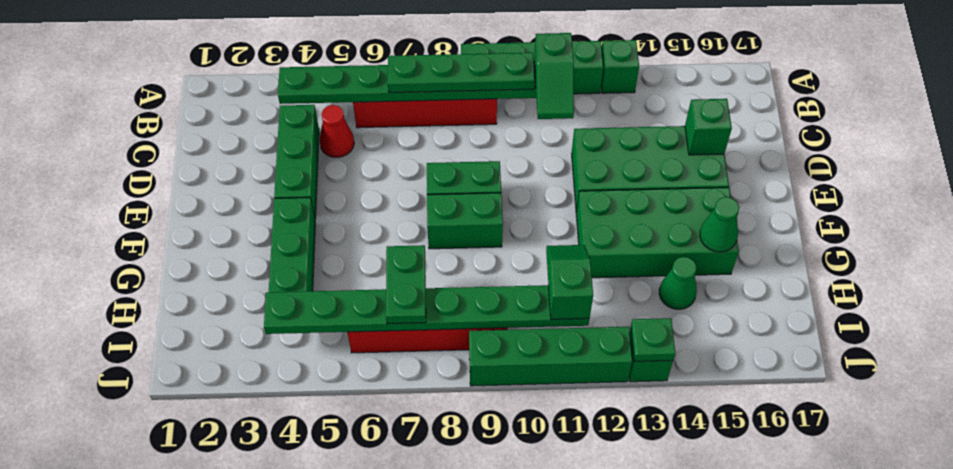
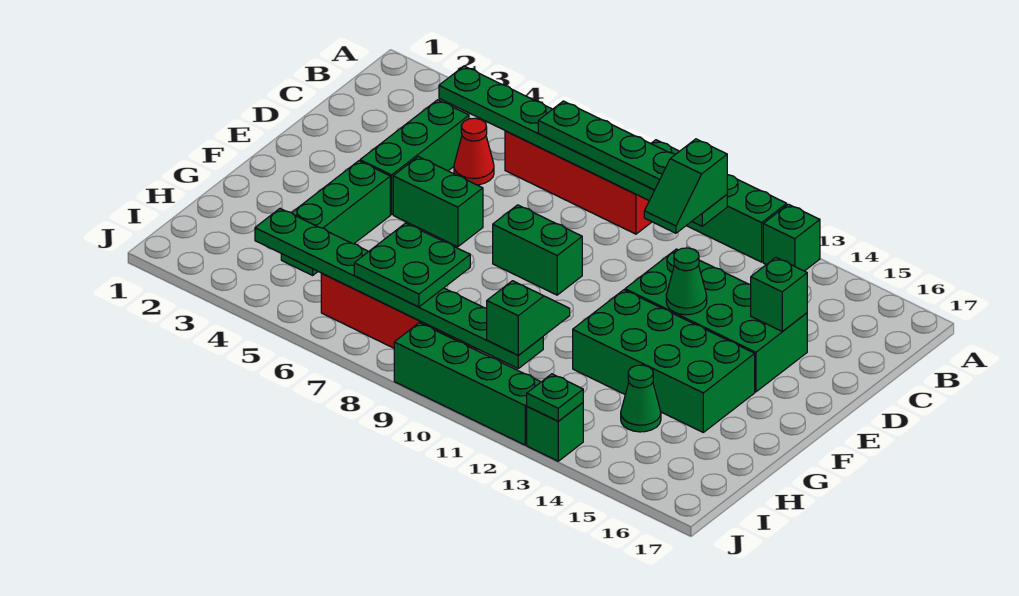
green brick F8:F9 level 1 -> green brick E5:E6 level 1
green cone G15 level 2 -> green cone E13 level 2
green plate H7:I7 level 3 -> green plate H7:I8 level 3

